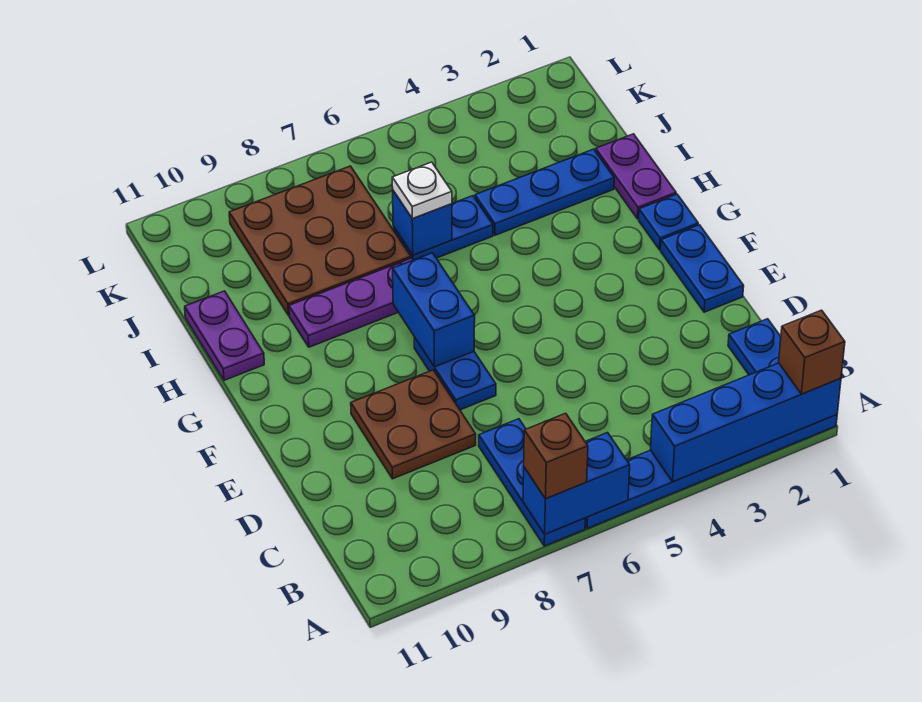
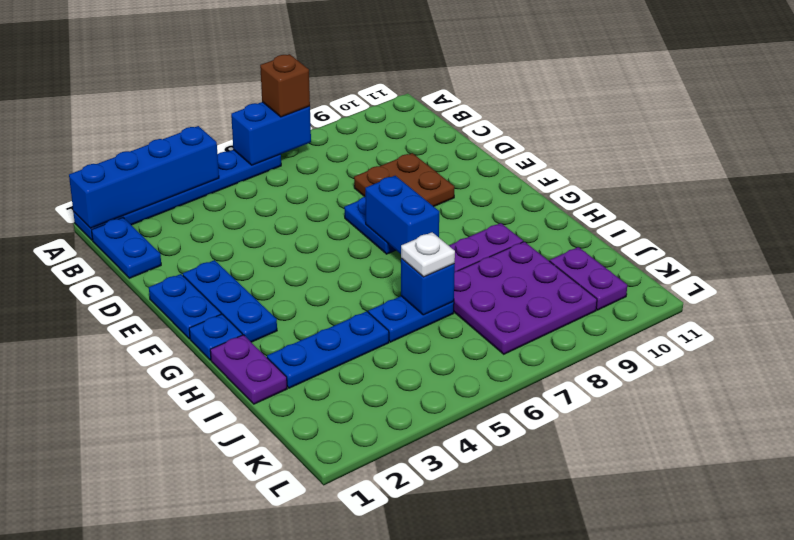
brown brick A1 level 3 -> none
blue plate A7:C7 level 1 -> blue plate E2:G2 level 1
purple plate H11:I11 level 1 -> purple plate J10:K10 level 1
brown plate I7:K9 level 1 -> purple plate I7:K9 level 1

